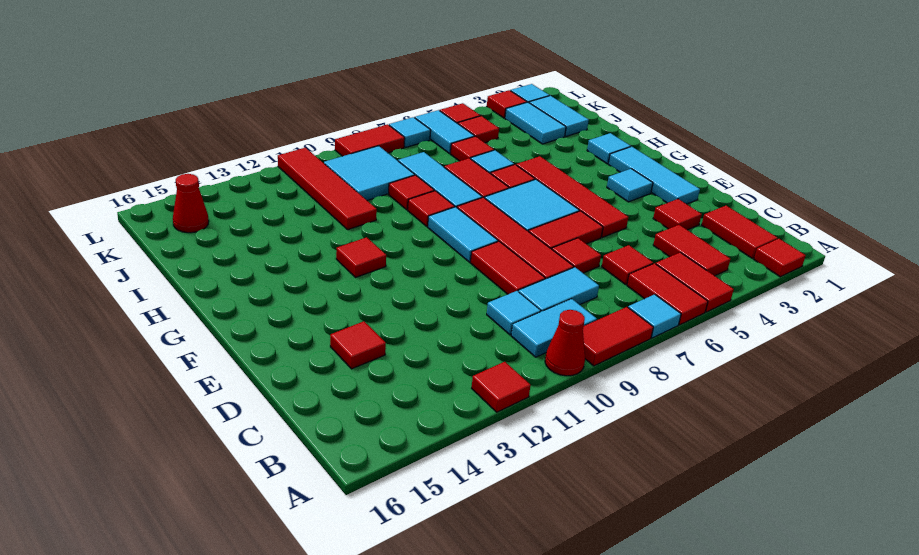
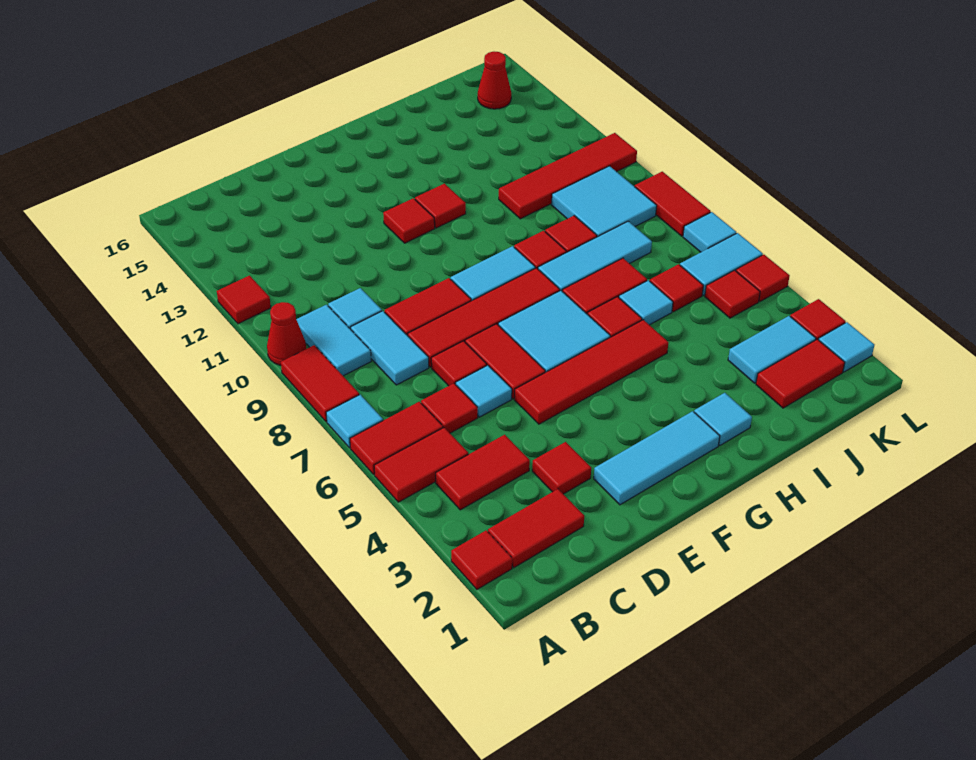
red tile D14 level 1 -> red tile F12 level 1
cyan tile F3 level 1 -> cyan tile D6 level 1
cyan tile J2:K2 level 1 -> red tile J2:K2 level 1

